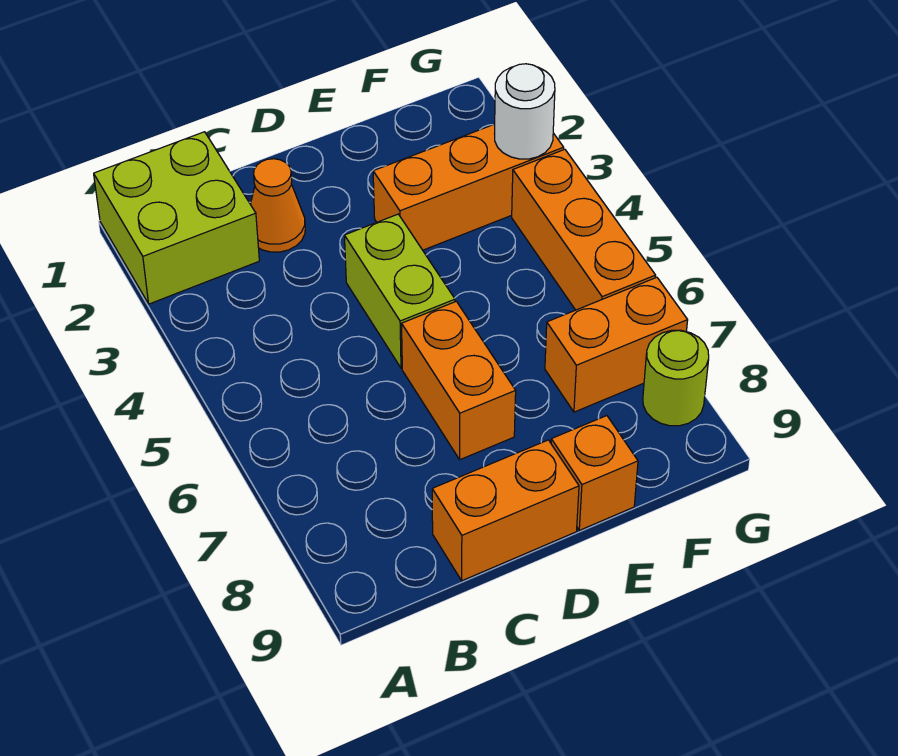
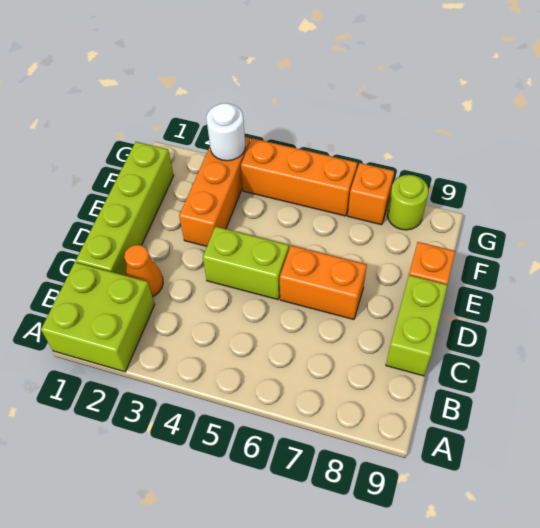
none -> lime brick C1:F1 level 1
orange brick C9:D9 level 1 -> lime brick C9:D9 level 1
orange brick F7:G7 level 1 -> orange brick G7 level 1

